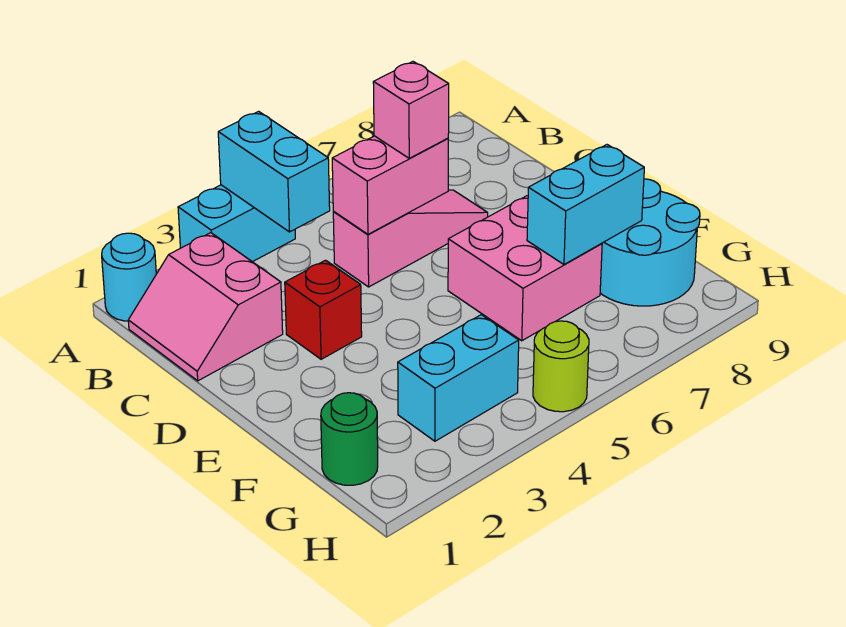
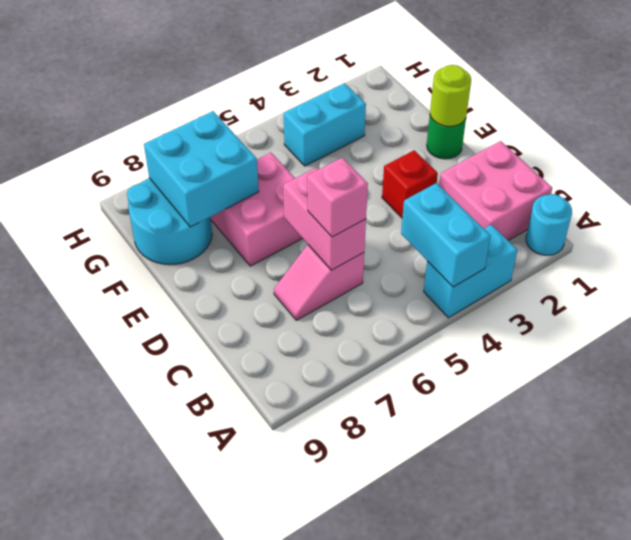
pink slope B1:C2 level 1 top 2 -> pink brick B1:C2 level 1
pink slope C5:C7 level 1 top 5 -> pink slope C6:C7 level 1 top 6
pink brick C5:C6 level 2 -> pink brick C6:D6 level 2
cyan brick F7:F8 level 2 -> cyan brick F7:G8 level 2
green round brick G1 level 1 -> green round brick E1 level 1
lime round brick H5 level 1 -> lime round brick E1 level 2

